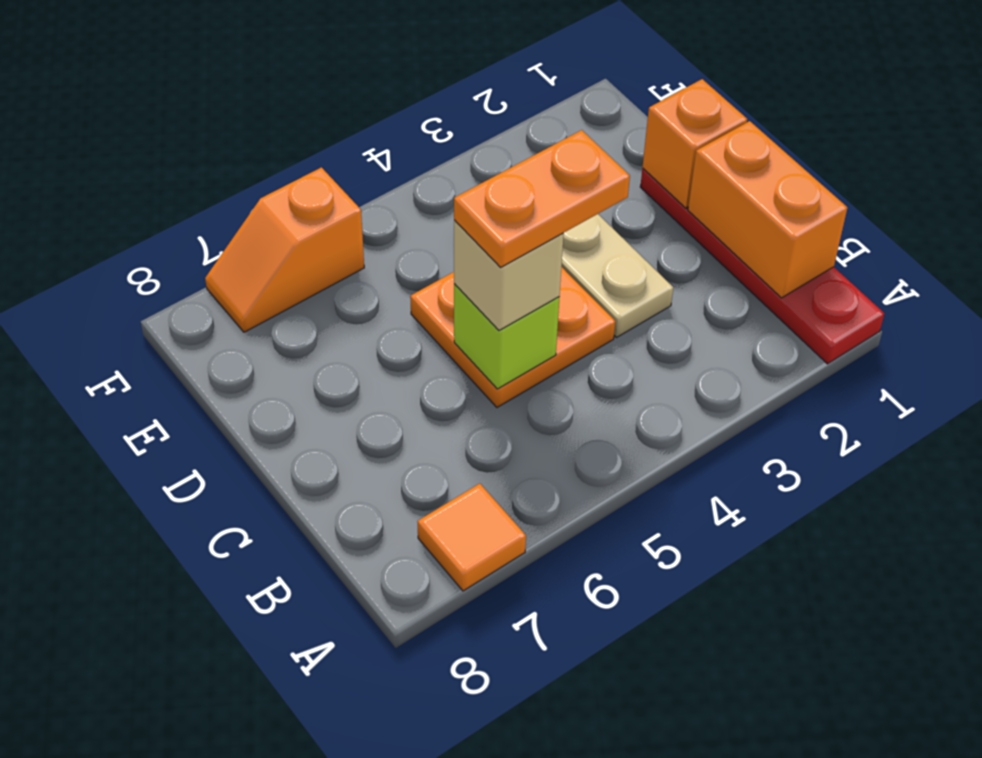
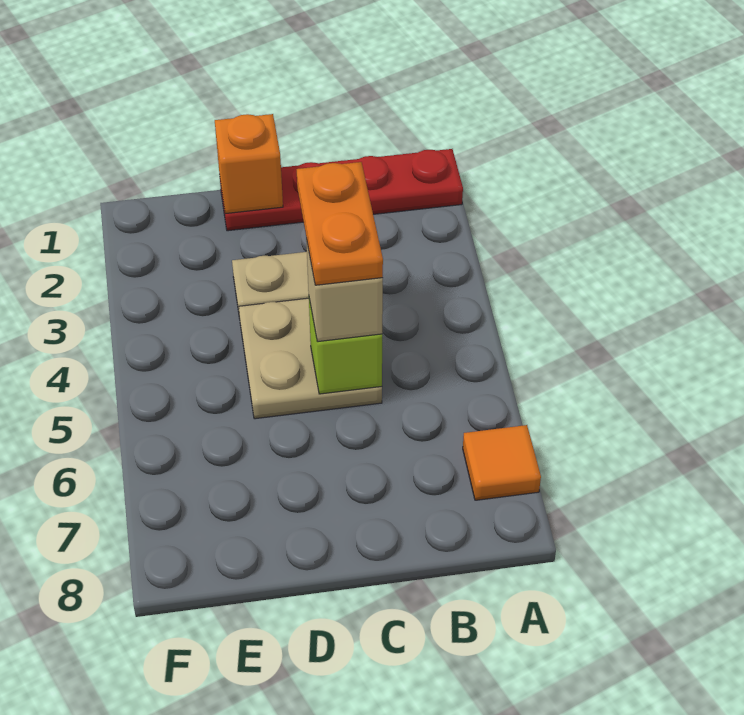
orange brick B1:C1 level 2 -> none
orange plate C4:D5 level 1 -> tan plate C4:D5 level 1
orange slope F6:F7 level 1 top 6 -> none

